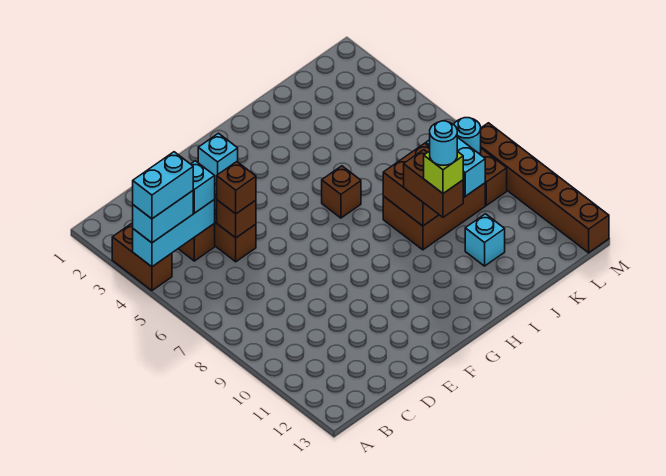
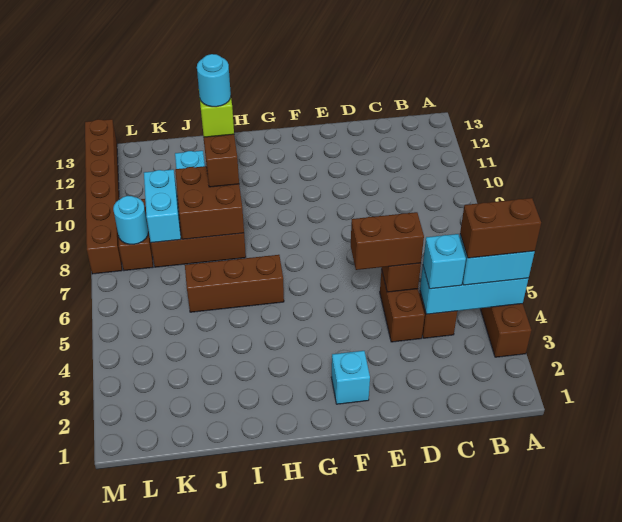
cyan brick A4:B4 level 4 -> brown brick A4:B4 level 4
brown brick D5 level 3 -> brown brick D5:E5 level 3
brown brick H6 level 1 -> brown brick H6:J6 level 1

